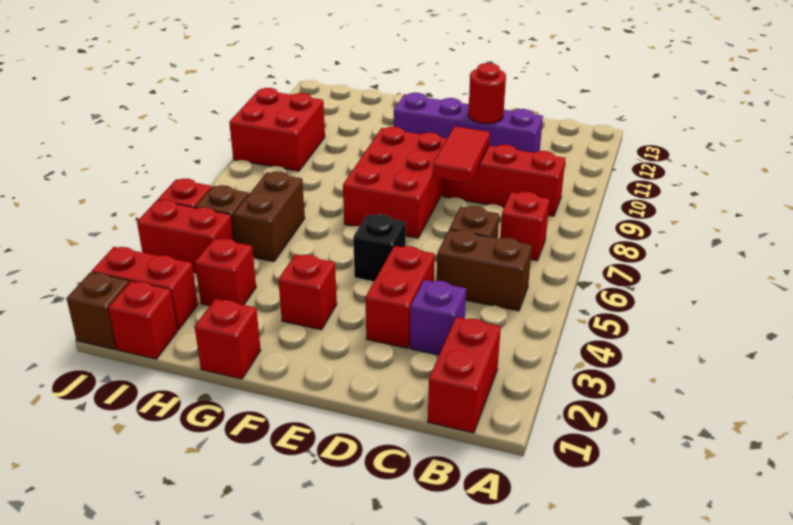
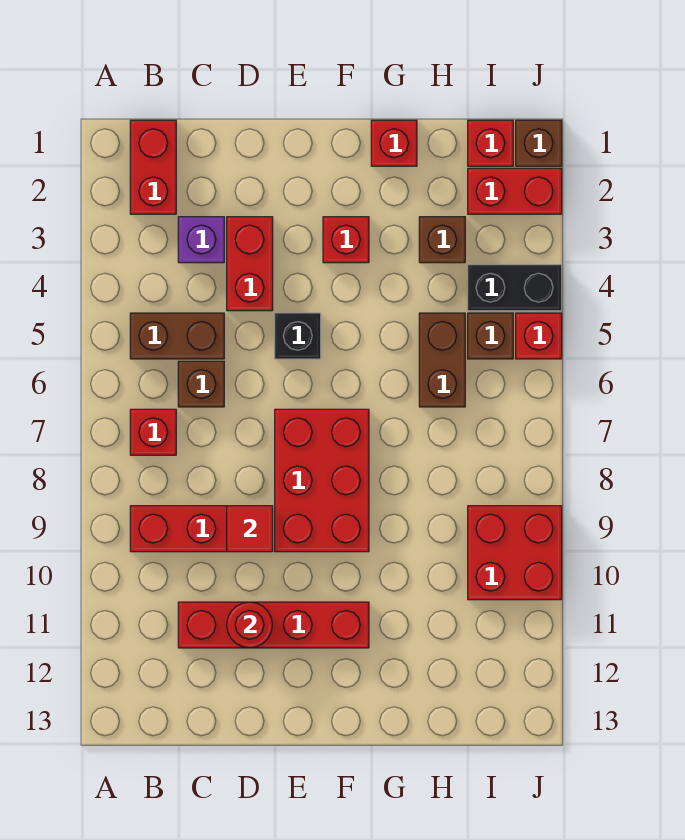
purple brick C11:F11 level 1 -> red brick C11:F11 level 1
red tile D8:D9 level 2 -> red tile D9 level 2
red brick H3 level 1 -> brown brick H3 level 1
red brick I4:J4 level 1 -> black brick I4:J4 level 1

